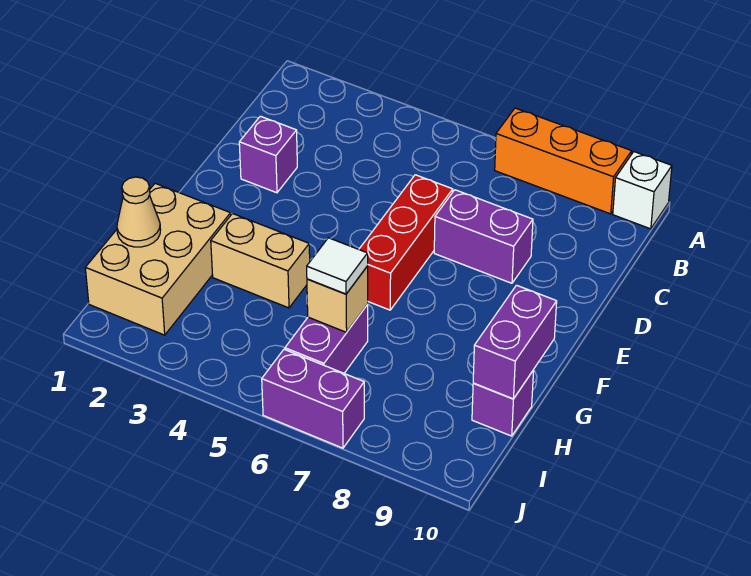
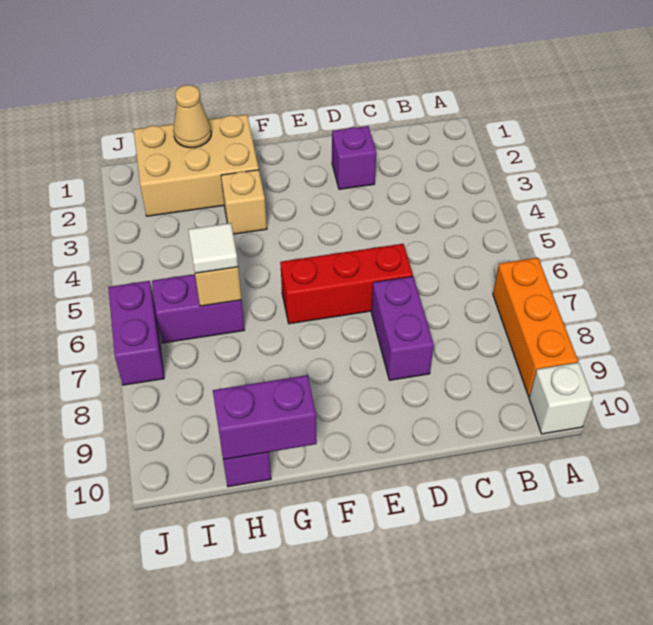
tan brick G3:G4 level 1 -> tan brick G3 level 1

